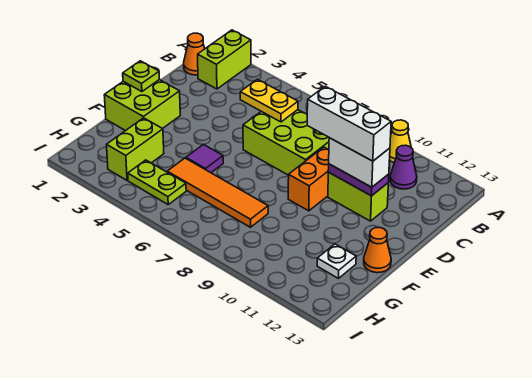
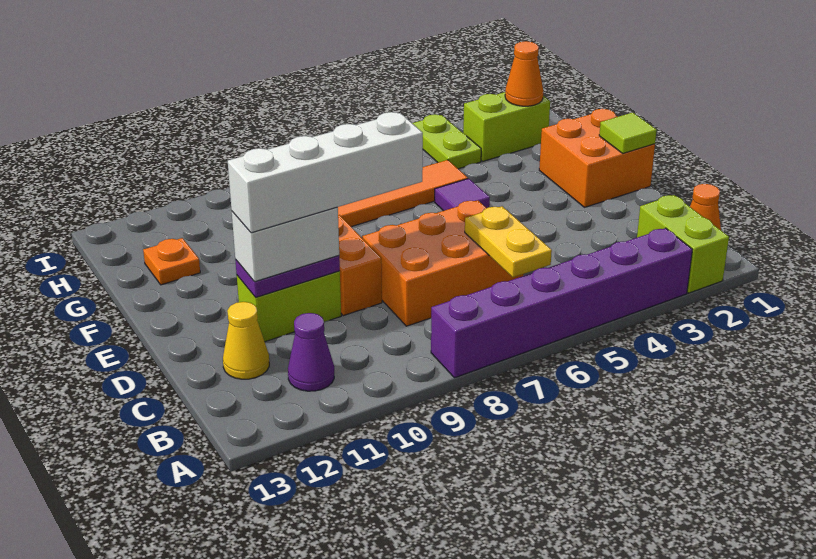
none -> purple brick A3:A8 level 1
yellow cone A10 level 1 -> yellow cone C12 level 1
yellow plate C5:C6 level 2 -> yellow plate B6:C6 level 2
lime brick C6:D8 level 1 -> orange brick C6:D8 level 1
white brick D9:D11 level 4 -> white brick D8:D11 level 4
lime brick E1:F2 level 1 -> orange brick E1:F2 level 1
lime plate E1 level 2 -> lime tile E1 level 2
orange cone F13 level 1 -> orange cone H2 level 2
lime brick G3:H3 level 1 -> lime brick H2:H3 level 1
white plate G12 level 1 -> orange plate G12 level 1
lime plate H4:H5 level 1 -> lime plate H4:I4 level 1

